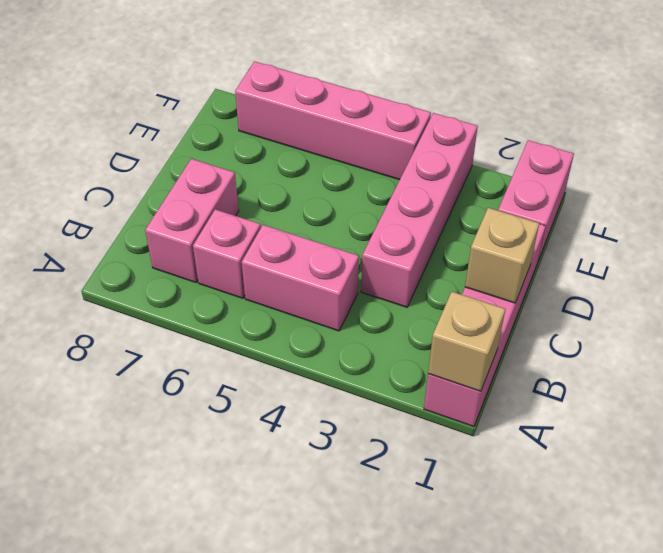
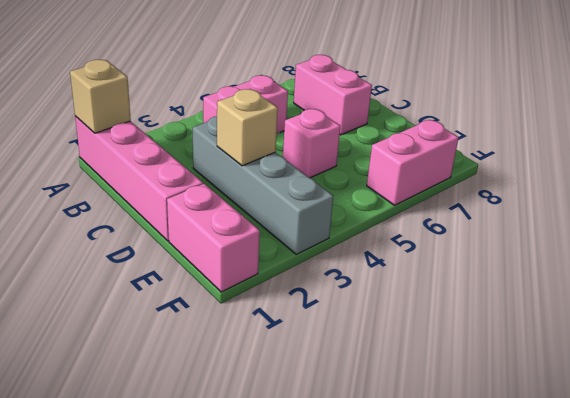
pink brick B6 level 1 -> pink brick D5 level 1
tan brick C1 level 2 -> tan brick D3 level 2
pink brick C3:F3 level 1 -> grey brick C3:F3 level 1
pink brick F4:F7 level 1 -> pink brick F6:F7 level 1

